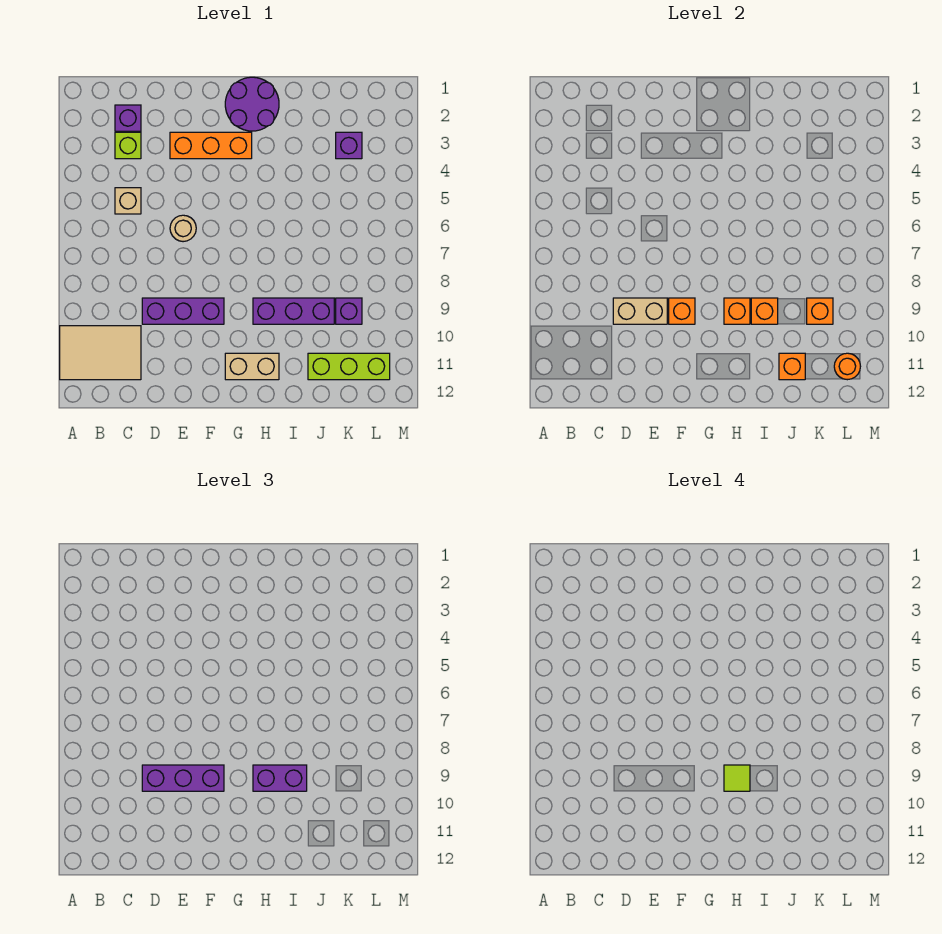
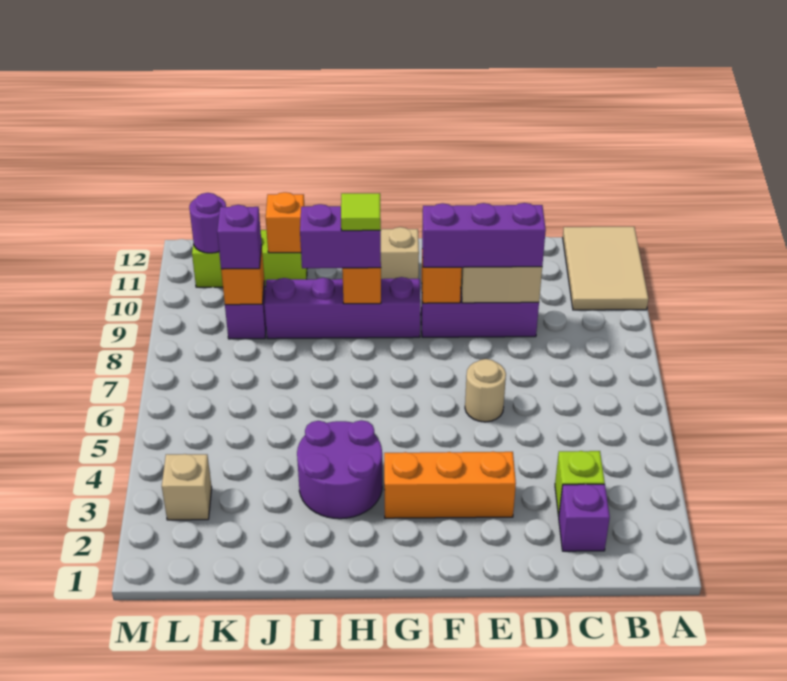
tan tile A10:C11 level 1 -> tan tile A10:B12 level 1
tan brick C5 level 1 -> tan brick L3 level 1
purple round brick G1:H2 level 1 -> purple round brick H3:I4 level 1
purple brick H9:J9 level 1 -> purple brick G9:J9 level 1
orange brick I9 level 2 -> none
purple brick K3 level 1 -> purple brick K9 level 3
orange round brick L11 level 2 -> purple round brick L11 level 2

